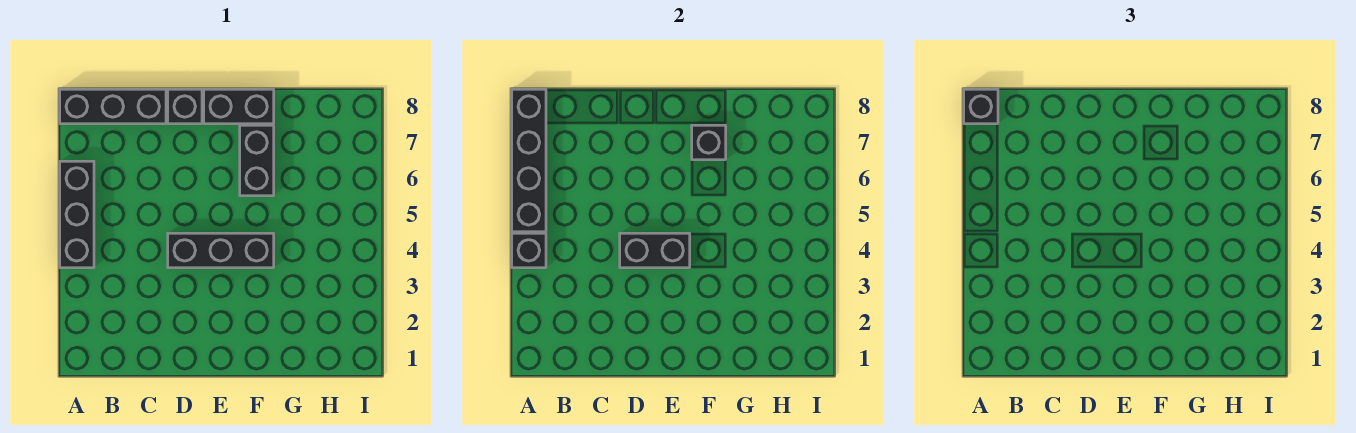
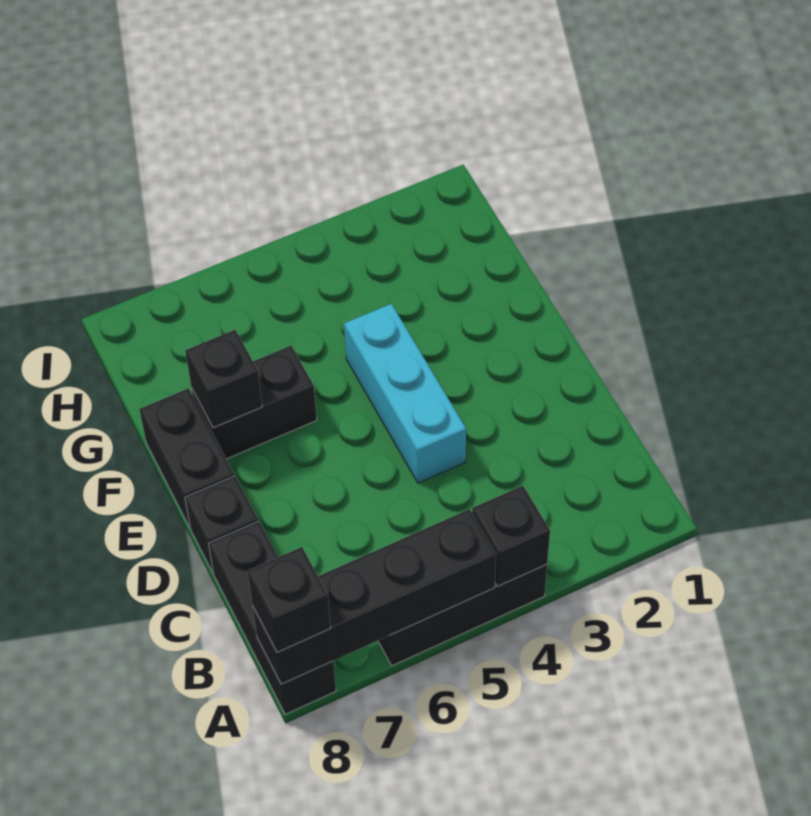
black brick D4:F4 level 1 -> cyan brick D4:F4 level 1
black brick D4:E4 level 2 -> none

